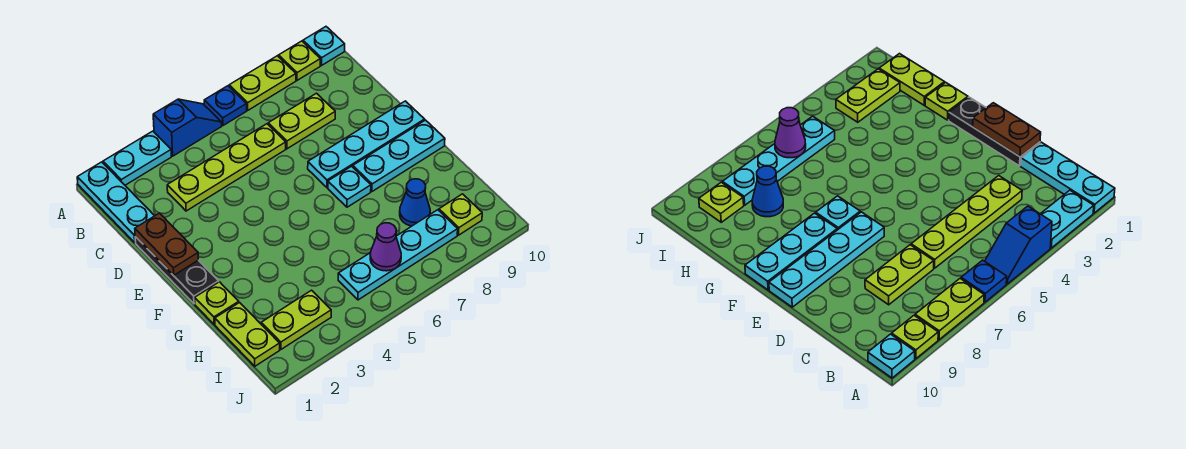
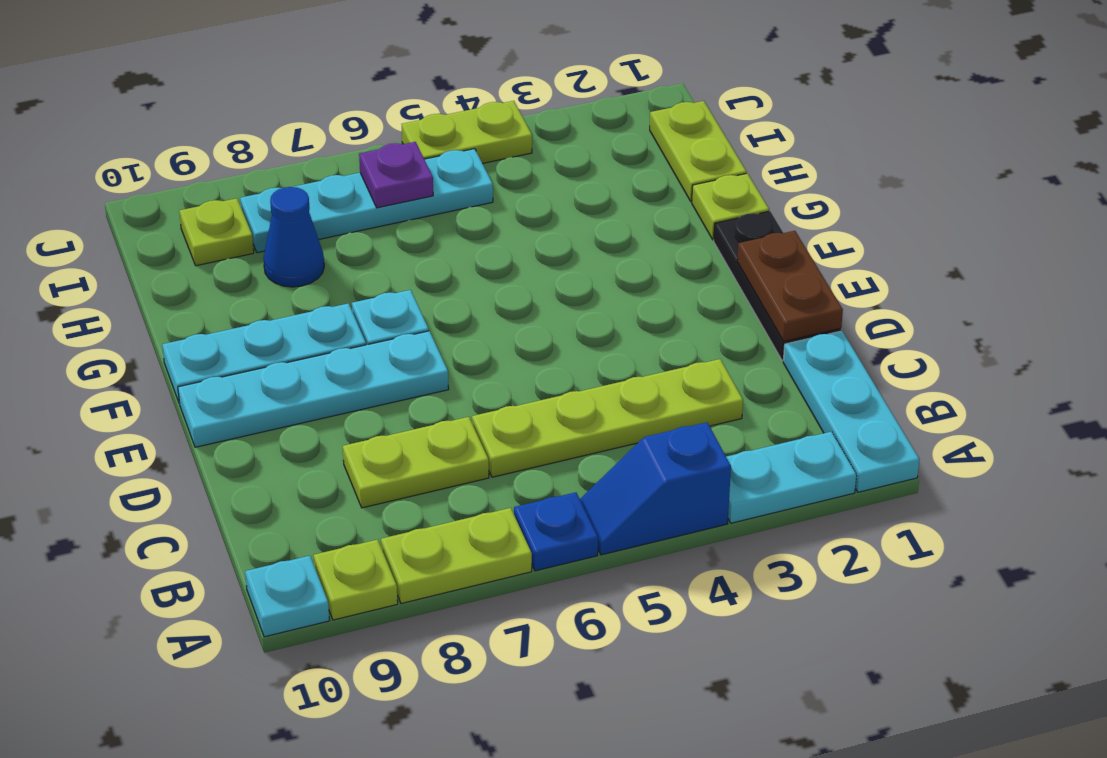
lime plate I2:I3 level 1 -> lime plate J4:J5 level 1
purple cone I6 level 2 -> purple plate I6 level 2

